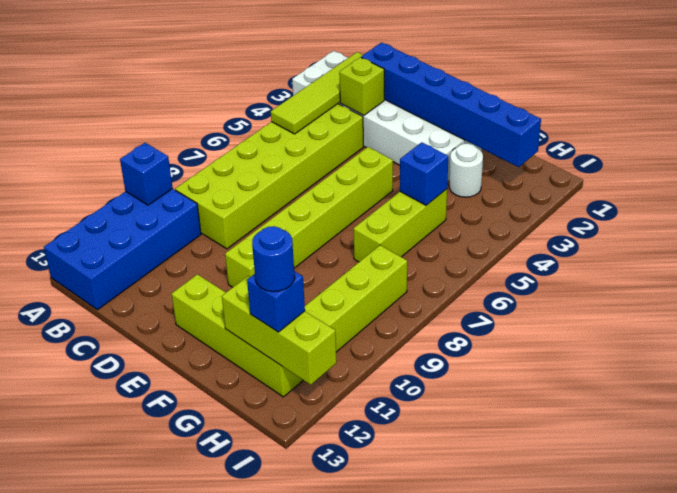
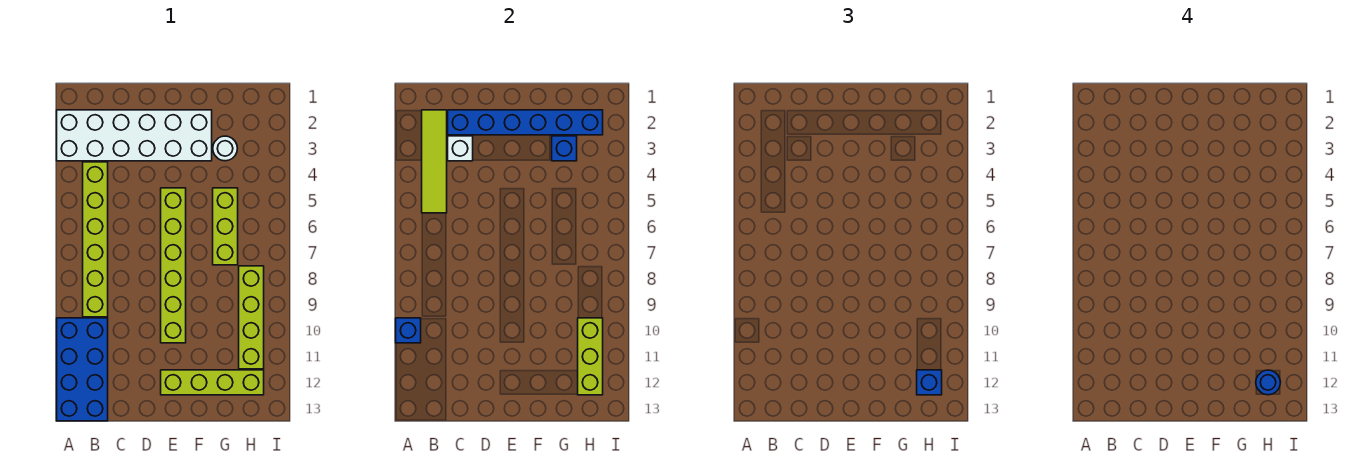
lime brick B4:C9 level 1 -> lime brick B4:B9 level 1
lime brick C3 level 2 -> white brick C3 level 2
blue brick G5 level 2 -> blue brick G3 level 2
lime brick G12:I12 level 2 -> lime brick H10:H12 level 2

